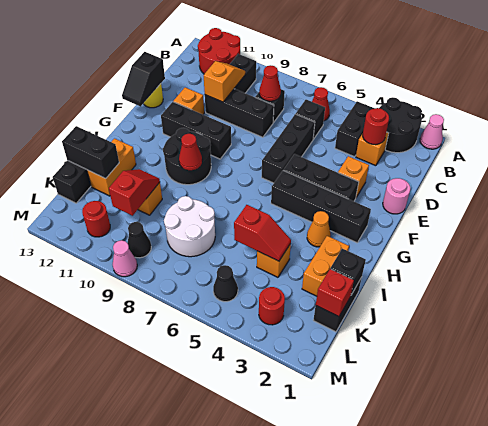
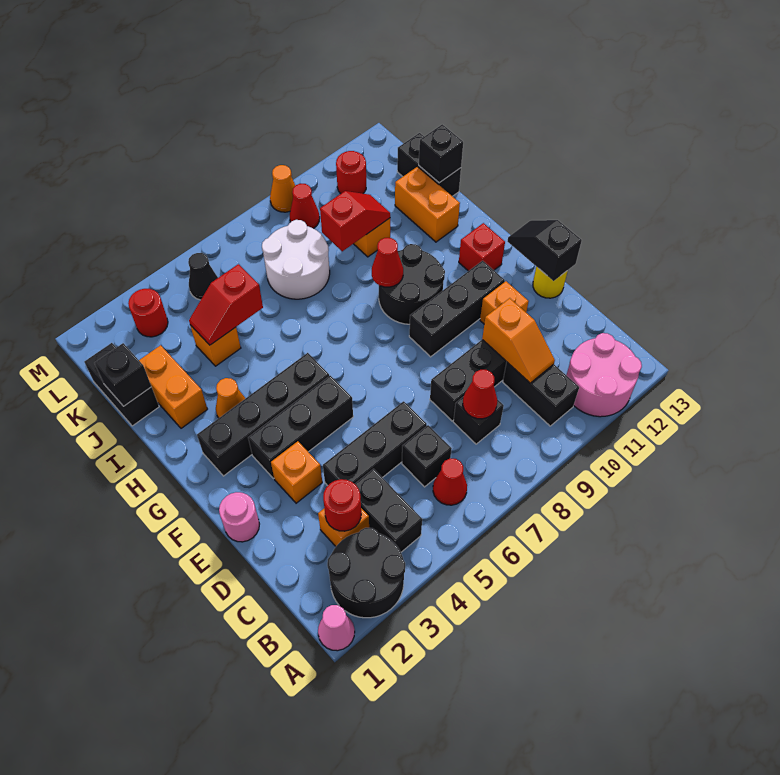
red round brick A11:B12 level 1 -> pink round brick A11:B12 level 1
black brick D6:F6 level 1 -> black brick D4:D6 level 1
red slope J10:K10 level 2 top K -> red slope J9:J10 level 2 top 9
black brick J12:J13 level 2 -> black brick J13 level 2
red brick K1 level 2 -> red brick G12 level 1
black cone L9 level 1 -> red cone L9 level 1
pink cone M9 level 1 -> orange cone M9 level 1

